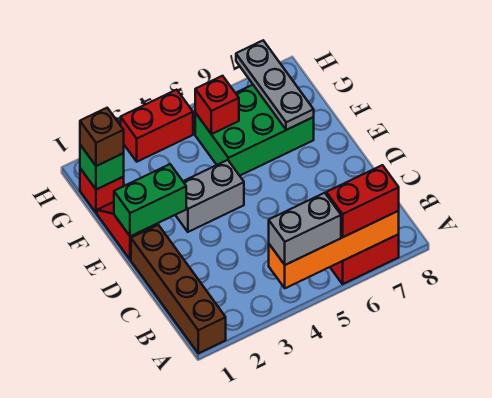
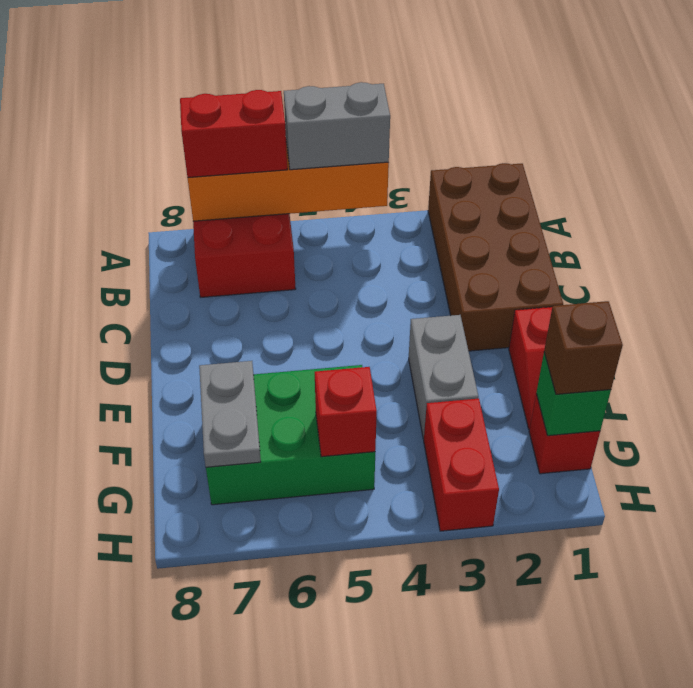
brown brick A1:D1 level 1 -> brown brick A1:D2 level 1
green brick E1:E2 level 2 -> none
grey brick E3:E4 level 1 -> grey brick E3:F3 level 1
grey plate F7:H7 level 2 -> grey plate F7:G7 level 2
red brick H3:H4 level 1 -> red brick G3:H3 level 1

